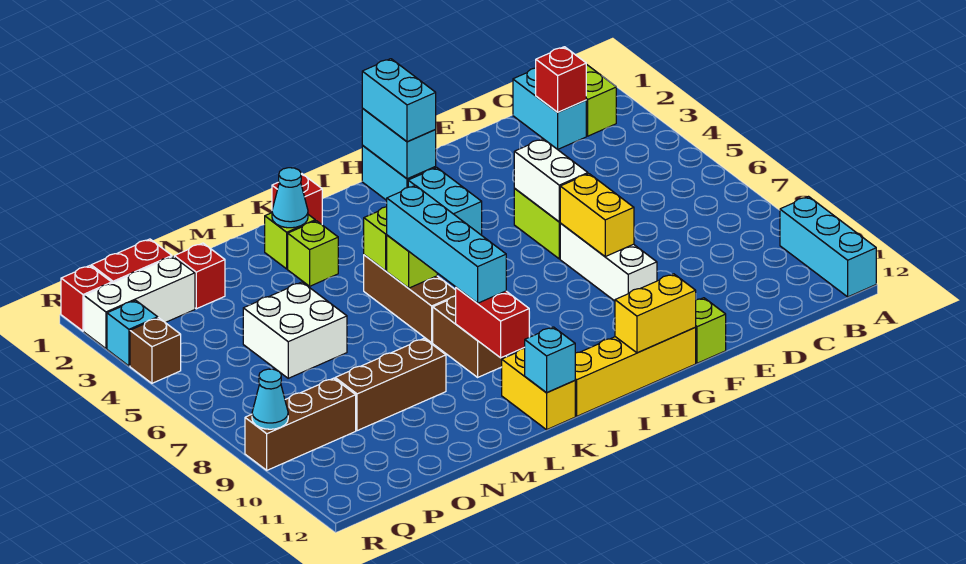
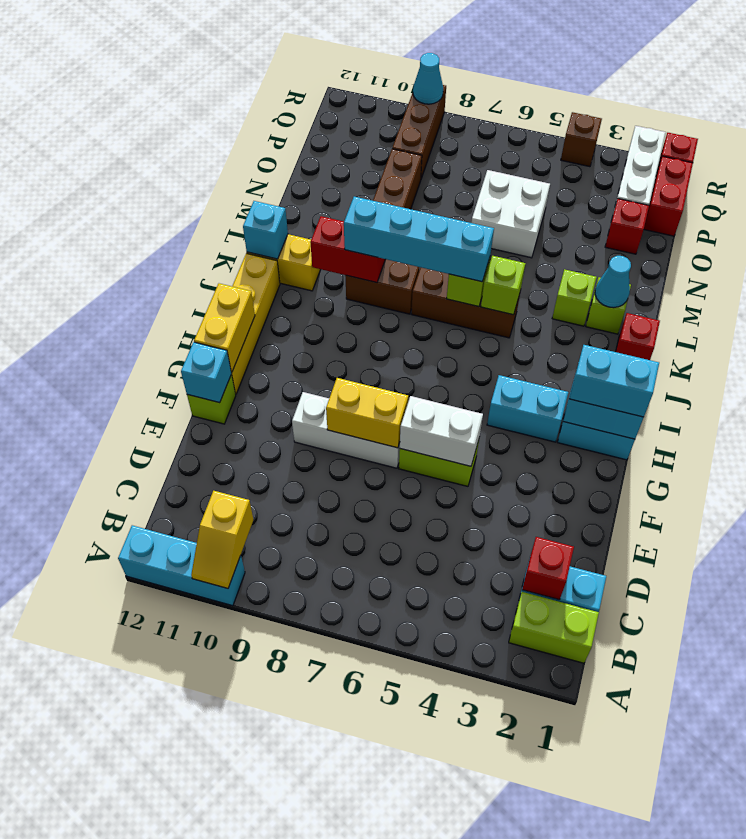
none -> yellow slope A10:B10 level 2 top B
cyan brick R3 level 1 -> cyan brick F12 level 2

